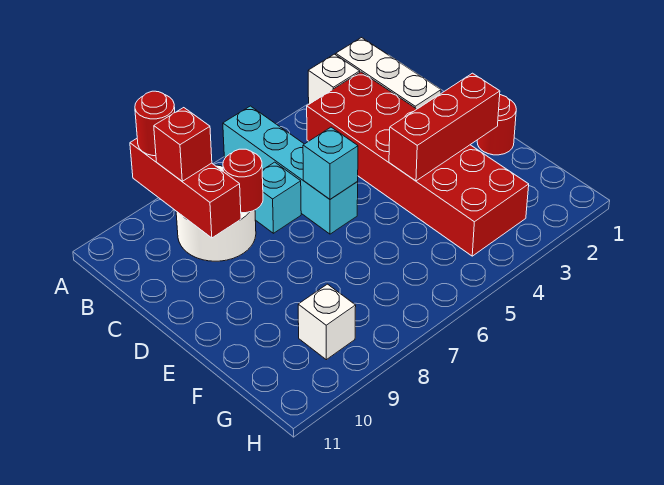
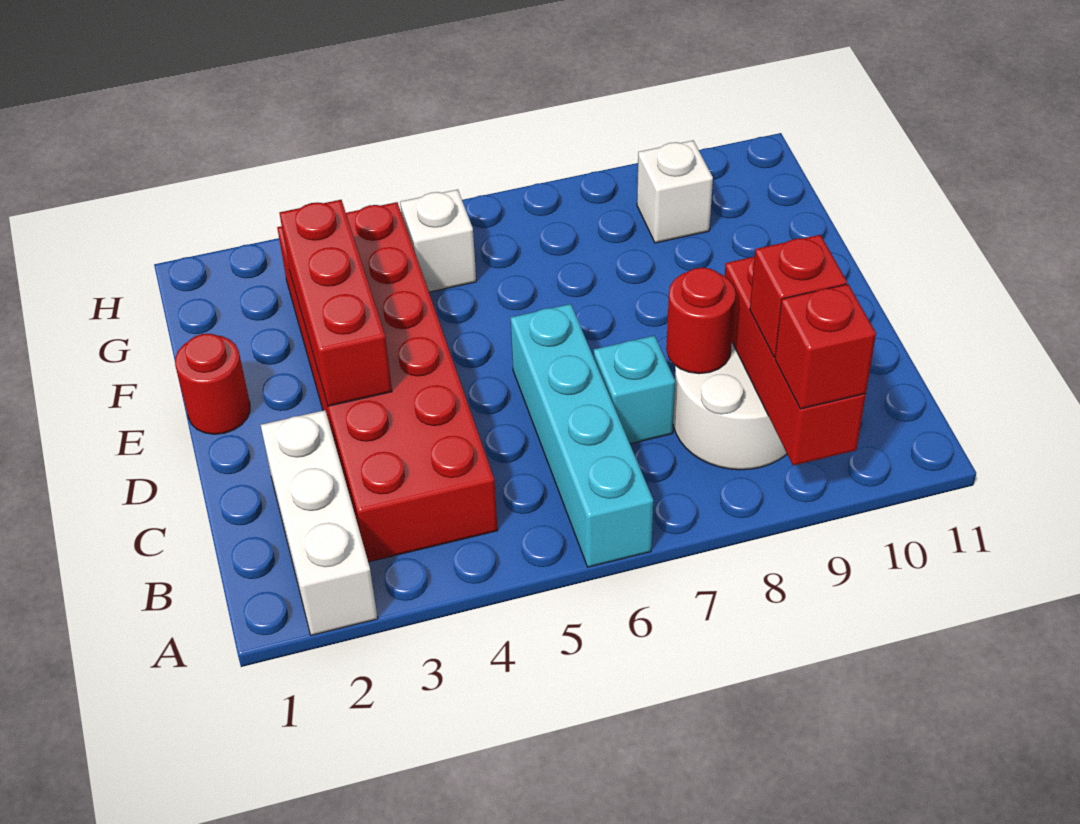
white brick A3 level 1 -> white brick G5 level 1
red round brick A9 level 3 -> red brick A9 level 3
cyan brick D6 level 2 -> none
red brick E2:E4 level 2 -> red brick D3:F3 level 2

